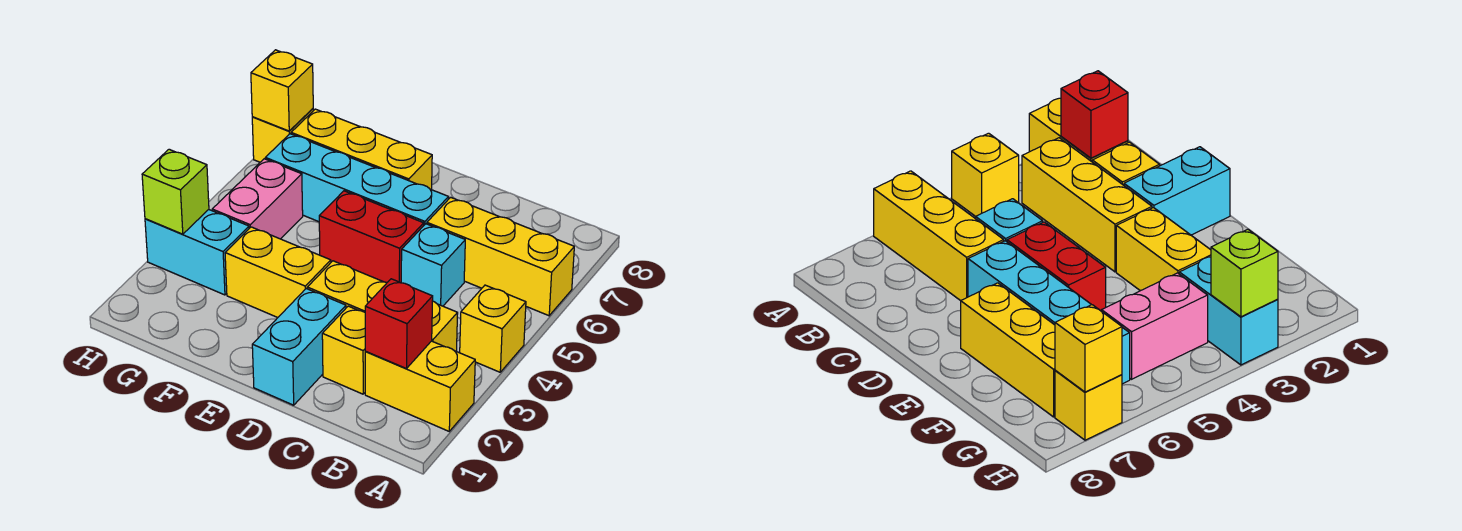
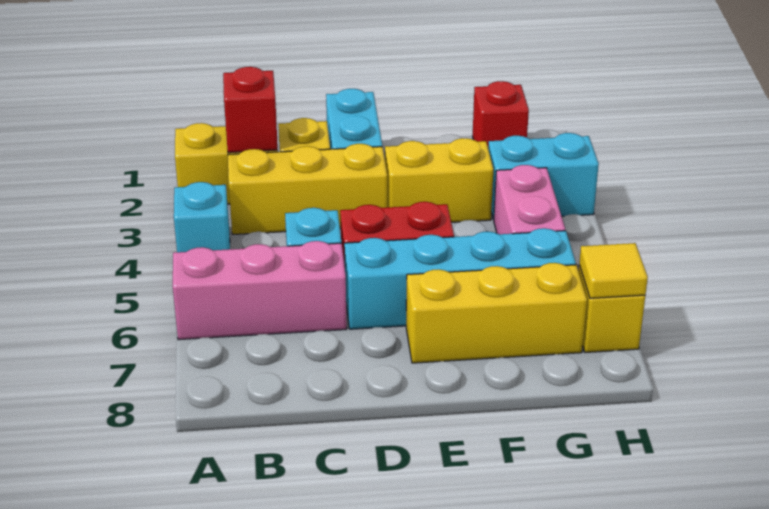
yellow brick A4 level 1 -> cyan brick A4 level 1
yellow brick A6:C6 level 1 -> pink brick A6:C6 level 1
none -> red brick G1 level 1
lime brick H3 level 2 -> none
yellow brick H7 level 2 -> yellow tile H7 level 2

